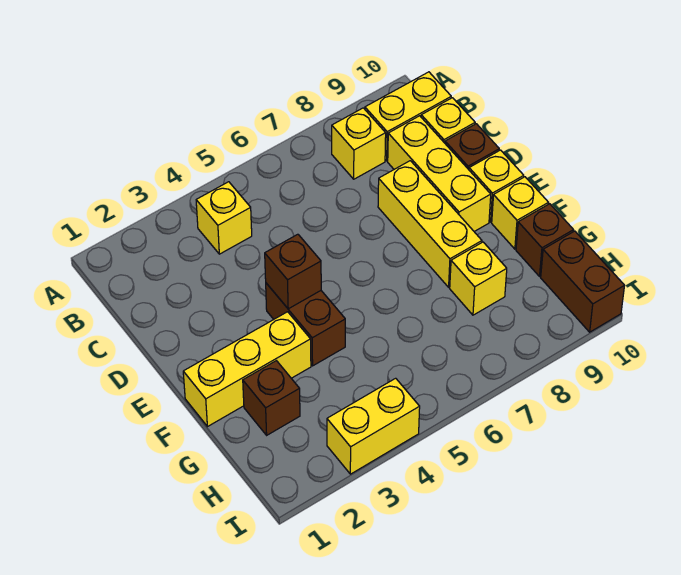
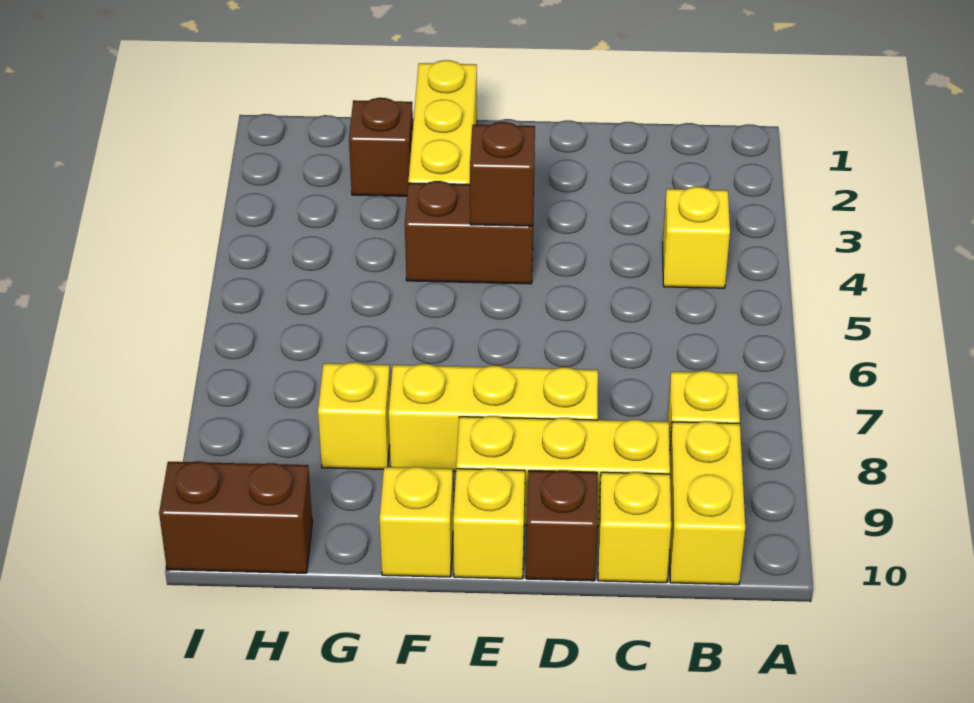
brown brick G10 level 1 -> none
yellow brick I3:I4 level 1 -> none

